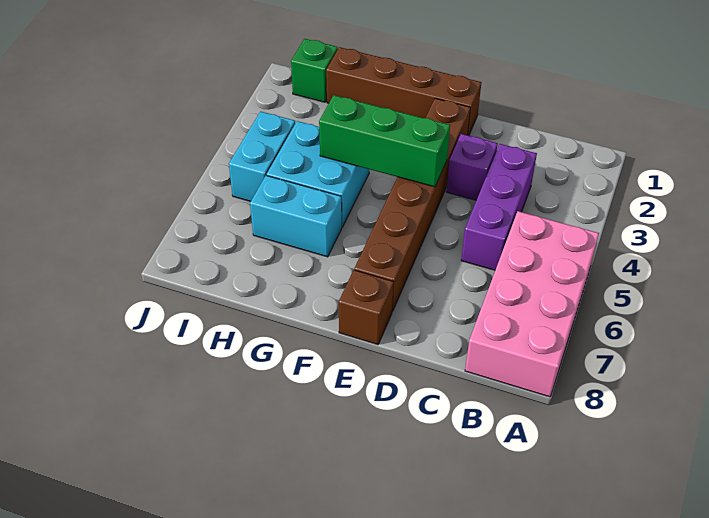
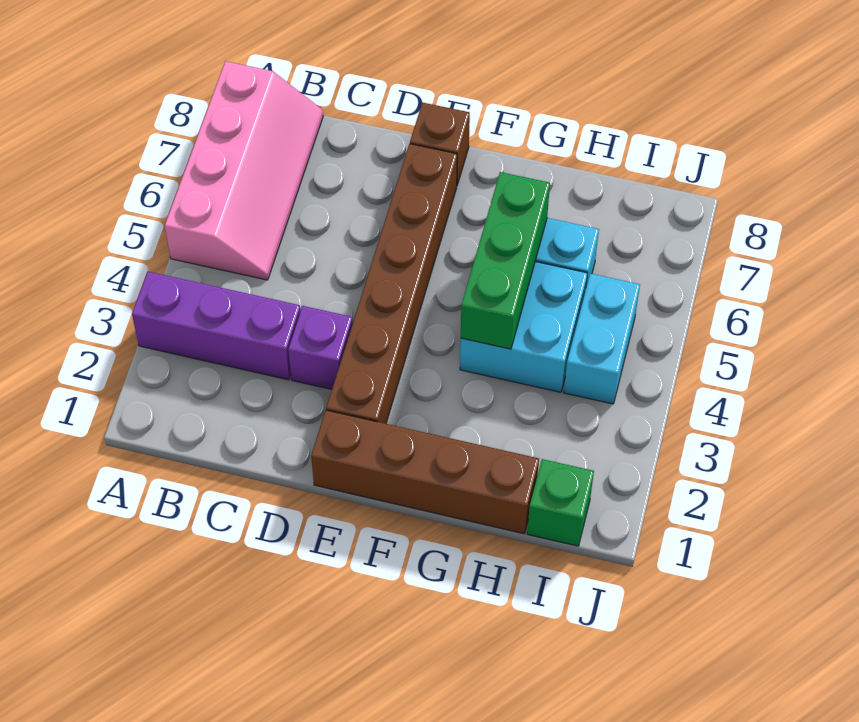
pink brick A5:B8 level 1 -> pink slope A5:B8 level 1 top A
purple brick C3:C5 level 1 -> purple brick A3:C3 level 1
green brick E4:G4 level 2 -> green brick G4:G6 level 2

